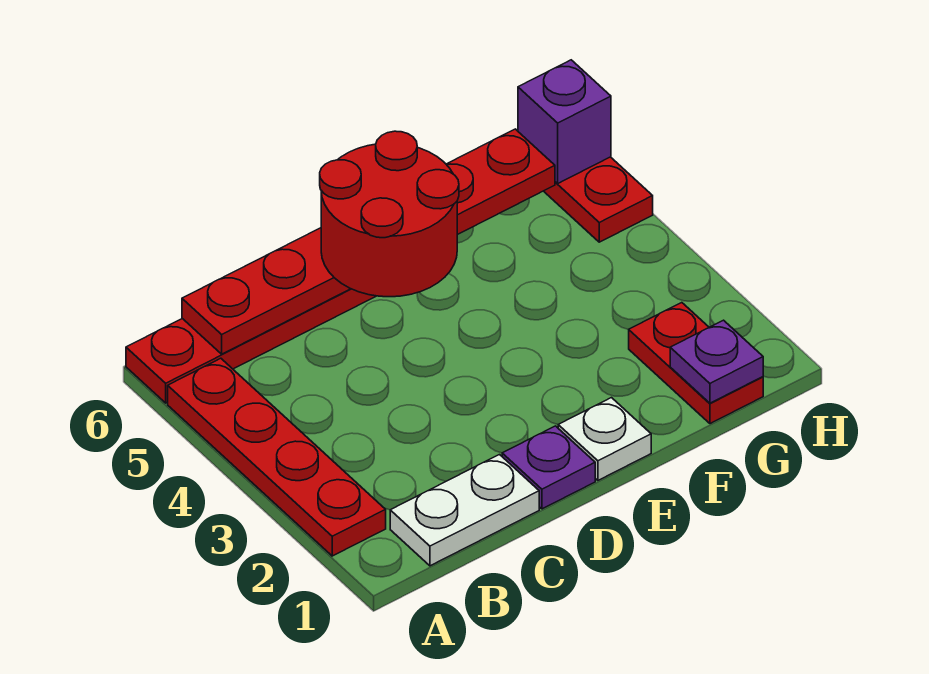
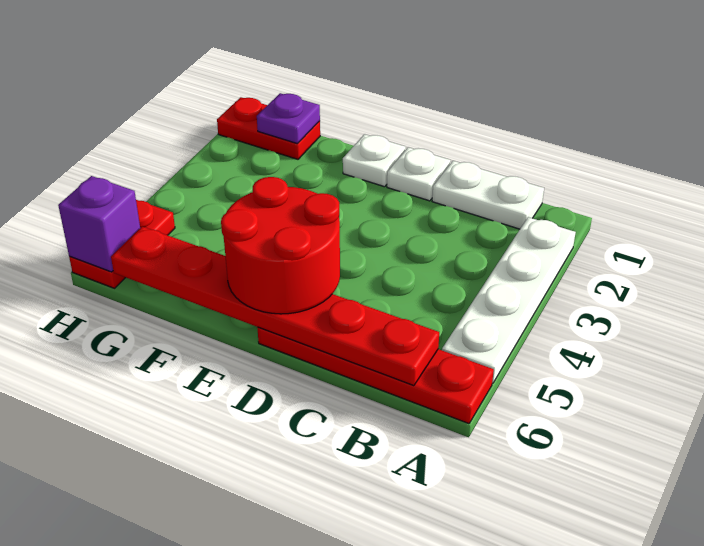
red plate A2:A5 level 1 -> white plate A2:A5 level 1
purple plate D1 level 1 -> white plate D1 level 1
red plate G1:G2 level 1 -> red plate G1:H1 level 1

